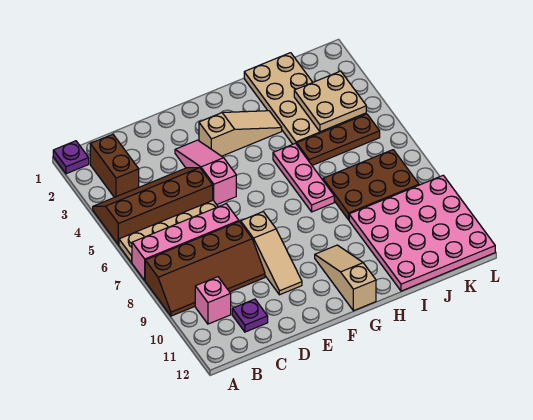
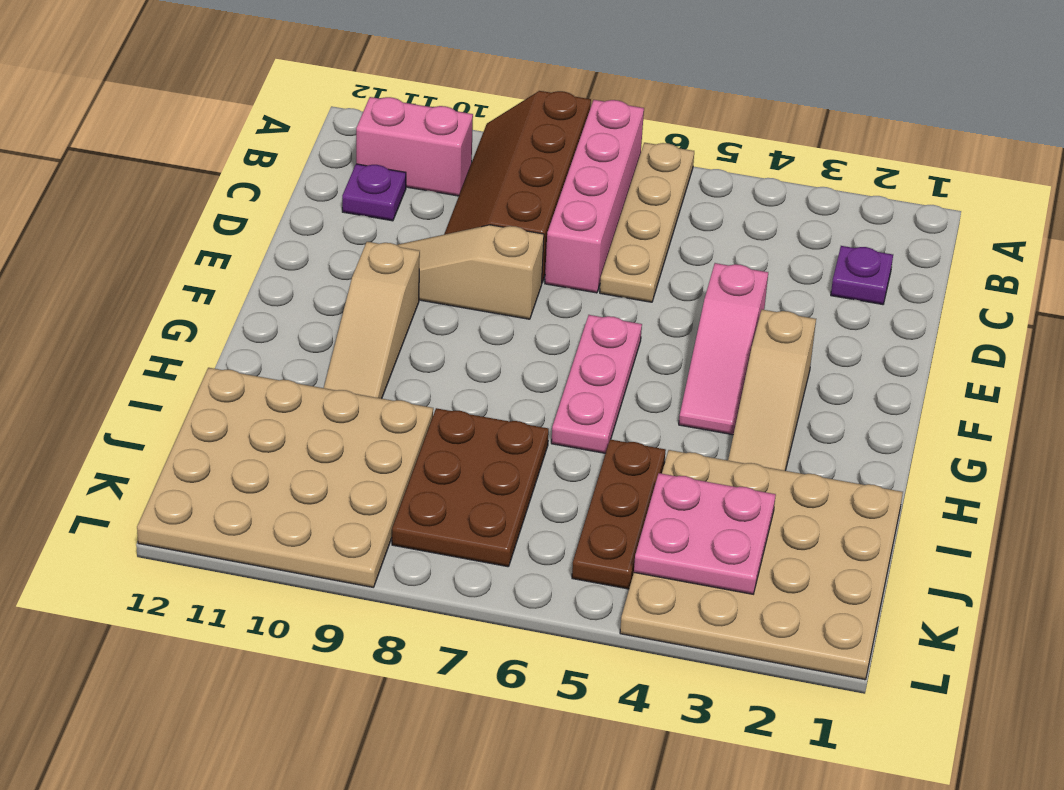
purple plate A1 level 1 -> purple plate C2 level 1
brown slope A4:D5 level 1 top 5 -> none
brown brick B2:B3 level 1 -> none
pink brick B10 level 1 -> pink brick B10:B11 level 1
pink slope E3:E5 level 1 top 5 -> pink slope E4:G4 level 1 top E
tan slope G10:G12 level 1 top 12 -> tan slope F10:H10 level 1 top F
pink plate H5:H7 level 1 -> pink plate F6:H6 level 1
tan plate I1:J4 level 1 -> tan plate I1:L4 level 1
pink plate I9:L12 level 1 -> tan plate I9:L12 level 1
tan plate J3:K4 level 2 -> pink plate J3:K4 level 2

